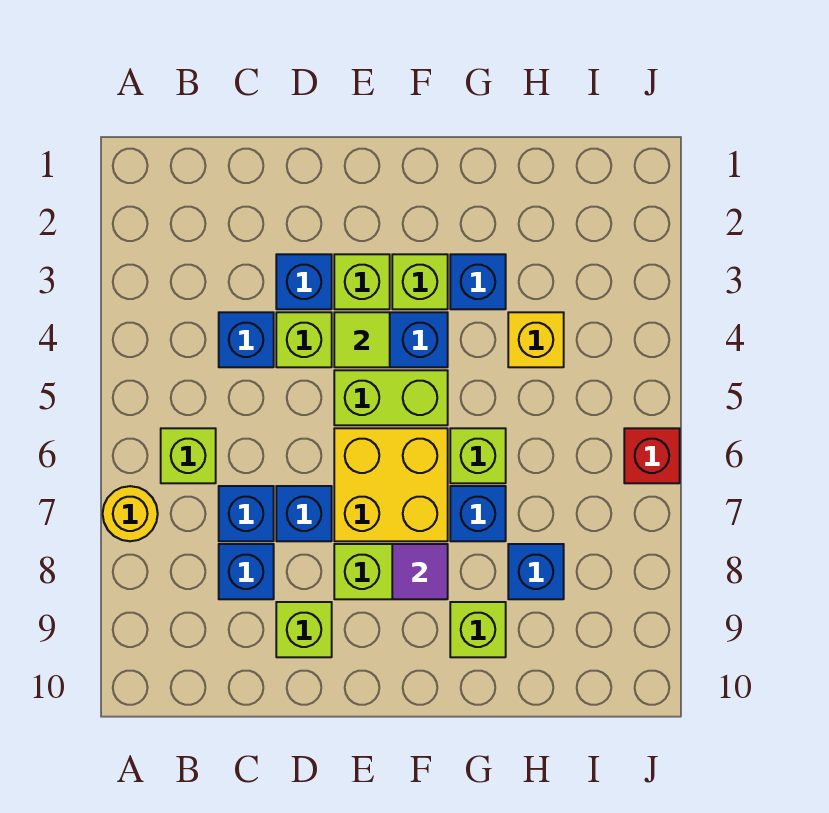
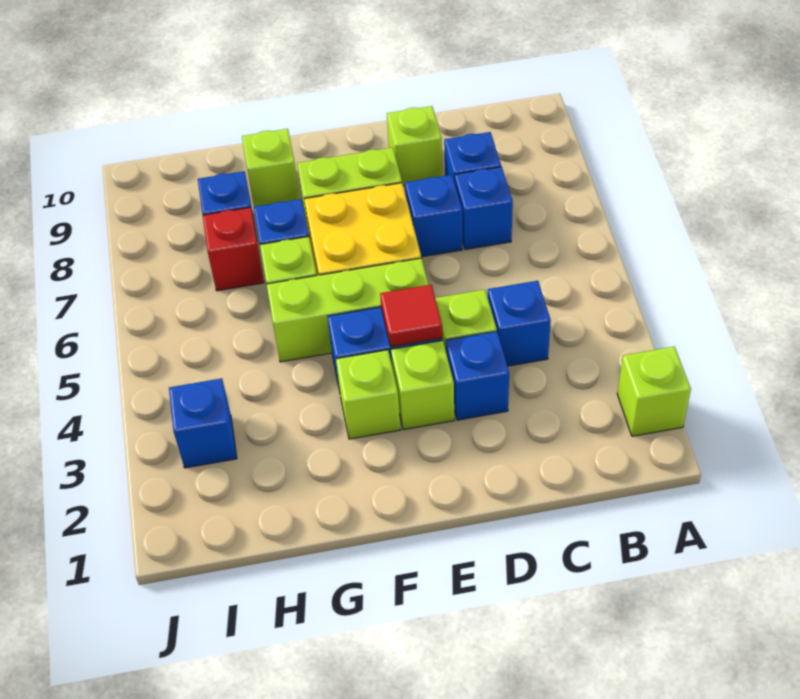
yellow round brick A7 level 1 -> none
lime brick B6 level 1 -> lime brick A2 level 1
lime tile E4 level 2 -> red tile E4 level 2
lime brick E5:F5 level 1 -> lime brick E5:G5 level 1
purple tile F8 level 2 -> none
blue brick G3 level 1 -> blue brick I3 level 1
yellow brick H4 level 1 -> none
red brick J6 level 1 -> red brick H7 level 1

